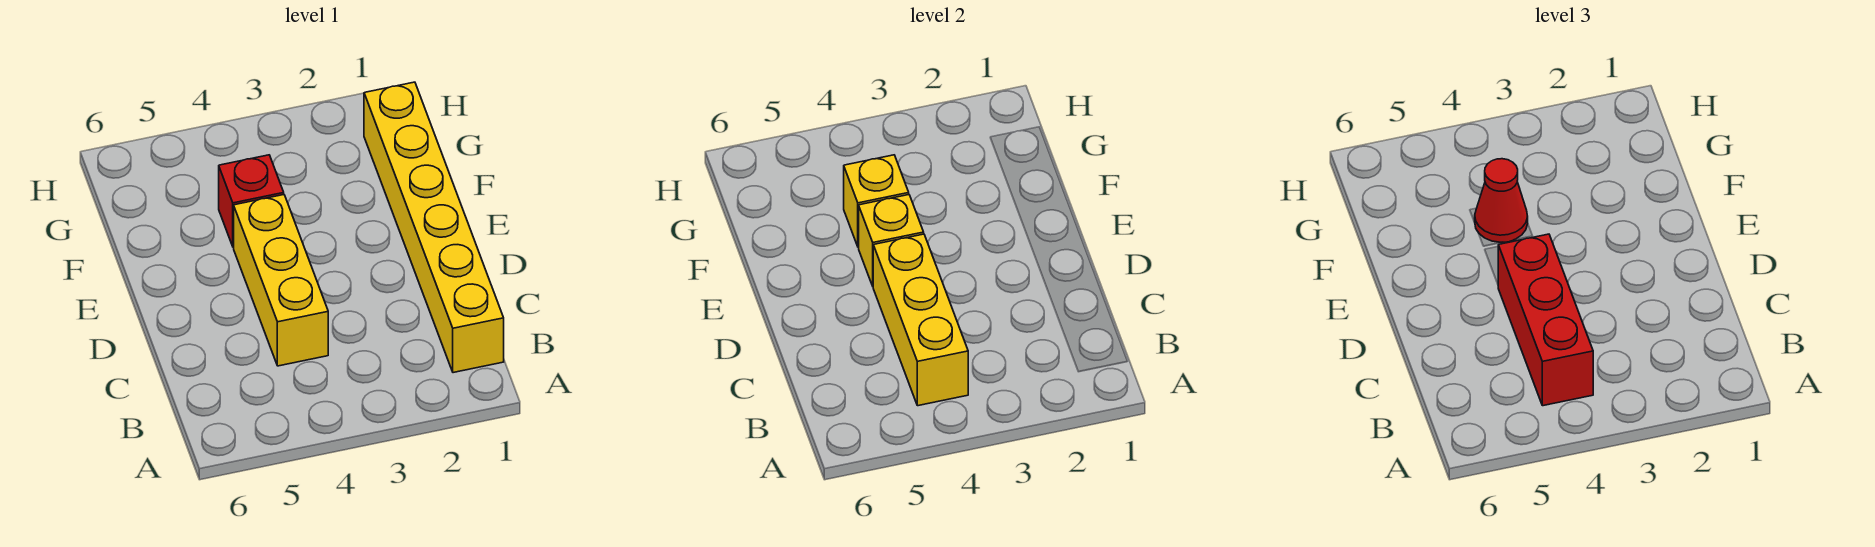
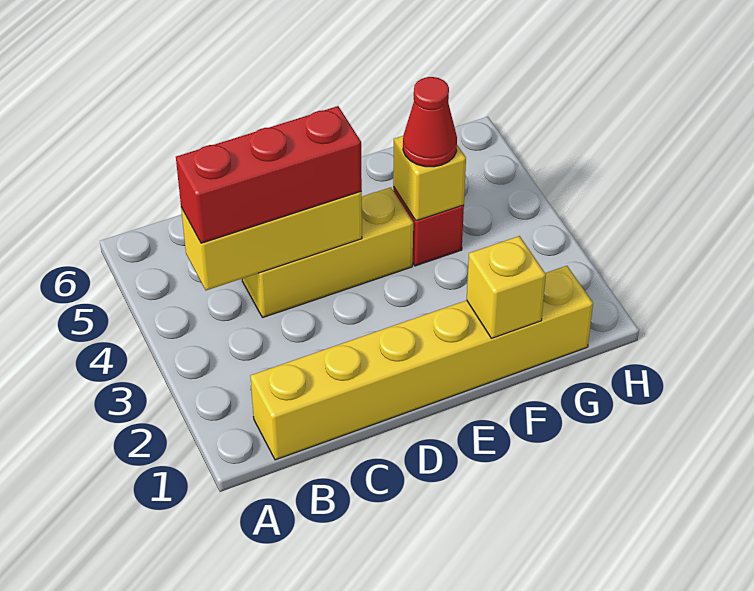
yellow brick E4 level 2 -> yellow brick F1 level 2

